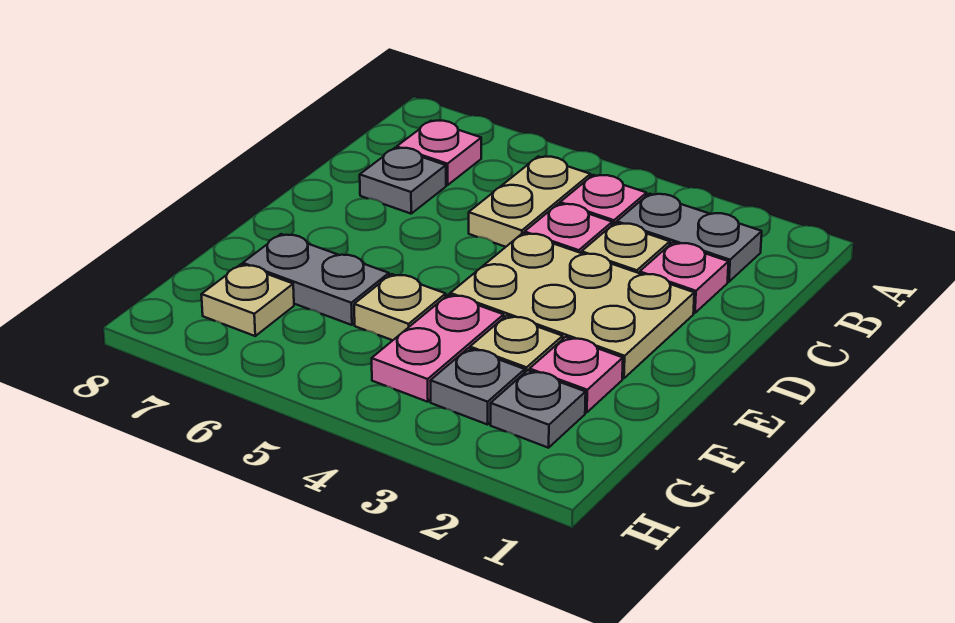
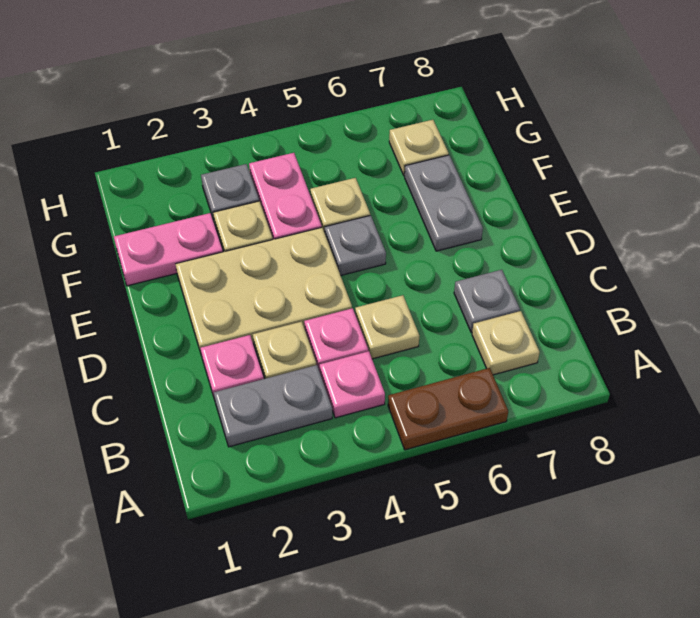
none -> brown plate A5:A6 level 1
tan plate B5:C5 level 1 -> tan plate C5 level 1
pink plate B7 level 1 -> tan plate B7 level 1
pink plate F2 level 1 -> pink plate F1:F2 level 1
grey plate F6:F7 level 1 -> grey plate E7:F7 level 1
grey plate G2 level 1 -> grey plate E5 level 1

